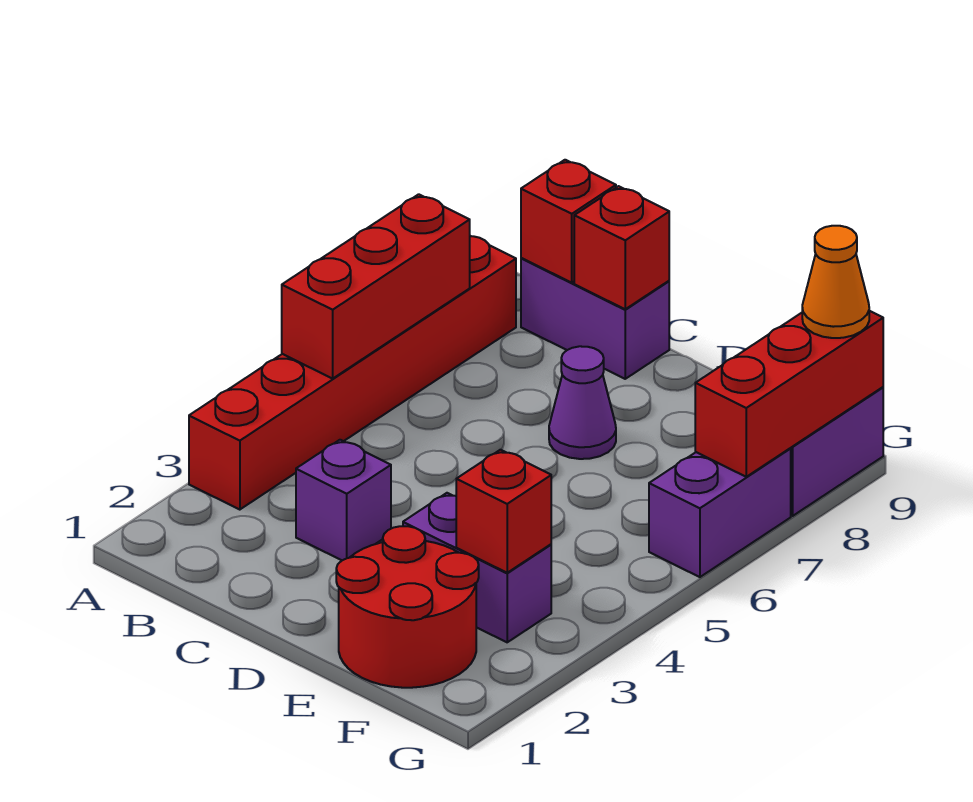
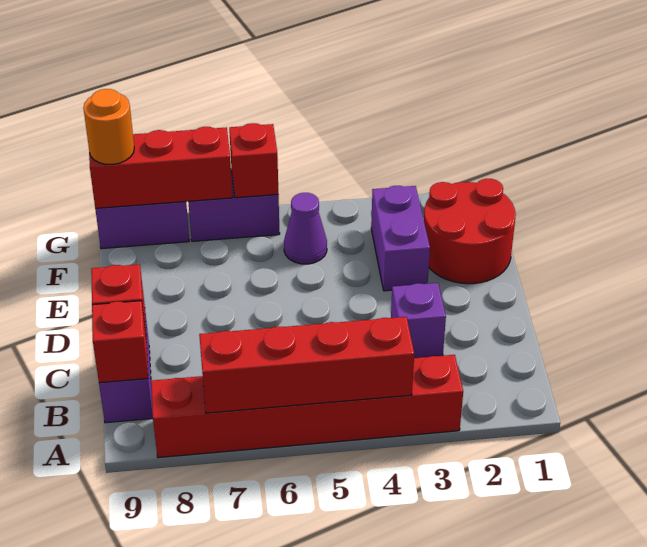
red brick A5:A7 level 2 -> red brick A4:A7 level 2
purple cone D7 level 1 -> purple cone F5 level 1
red brick F3 level 2 -> red brick G6 level 2
orange cone G9 level 3 -> orange round brick G9 level 3

